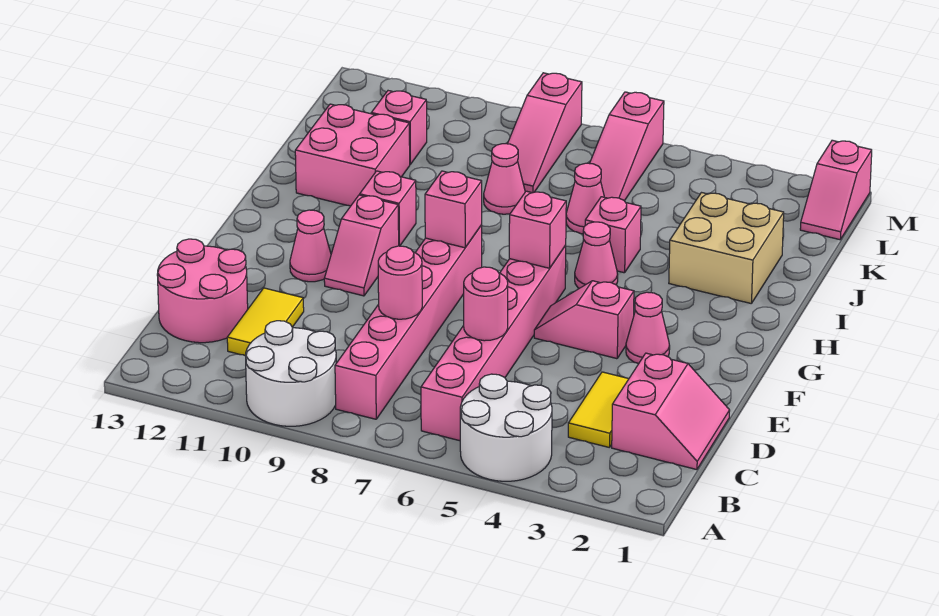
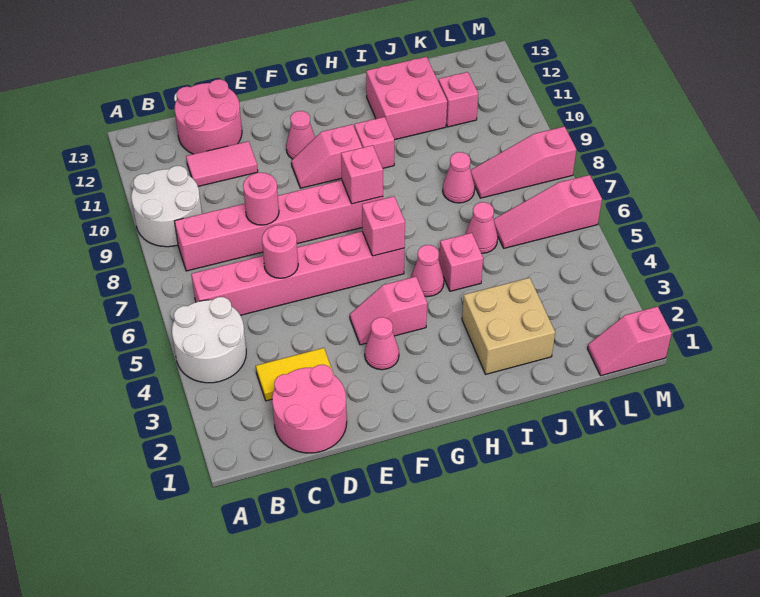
pink slope C1:D2 level 1 top 2 -> pink round brick C1:D2 level 1
yellow tile C11:D11 level 1 -> pink tile C11:D11 level 1
pink slope F4:F5 level 1 top 4 -> pink slope F4:G4 level 1 top G

